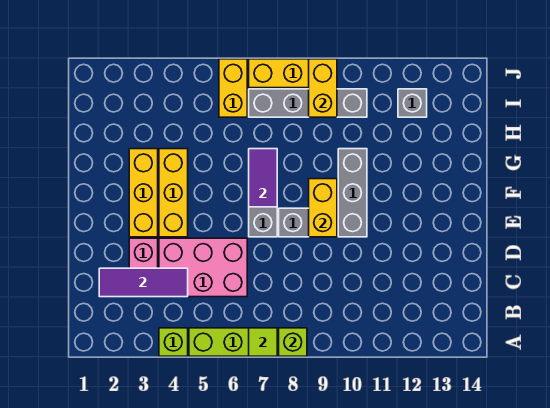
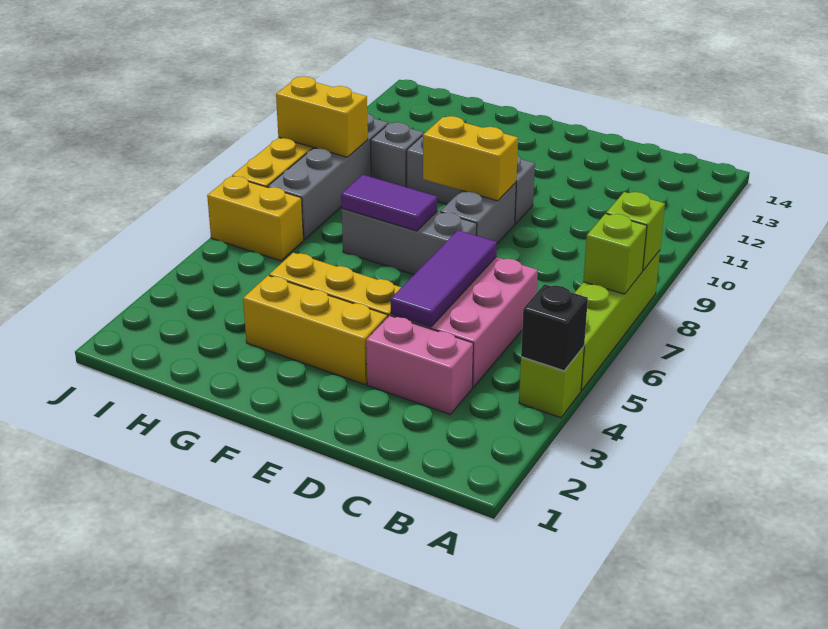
none -> black brick A4 level 2
lime tile A7 level 2 -> lime brick A7 level 2
purple tile C2:C4 level 2 -> purple tile D4:D6 level 2
grey brick I12 level 1 -> grey brick H10 level 1

